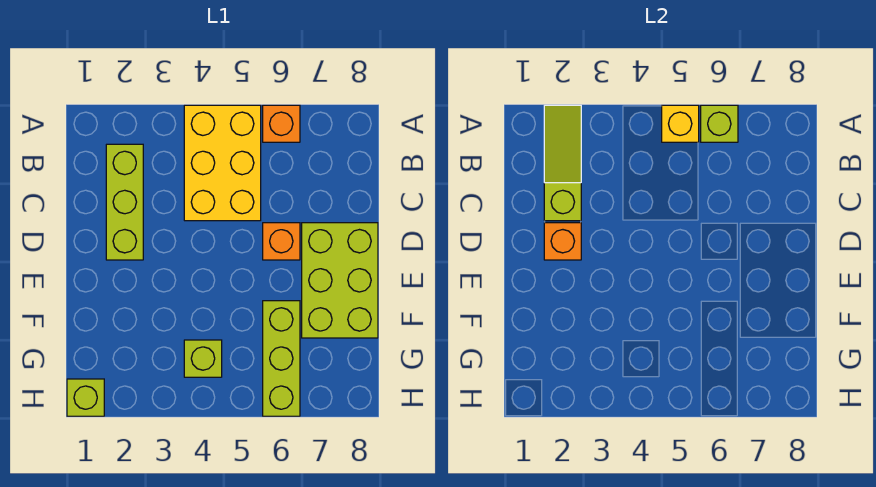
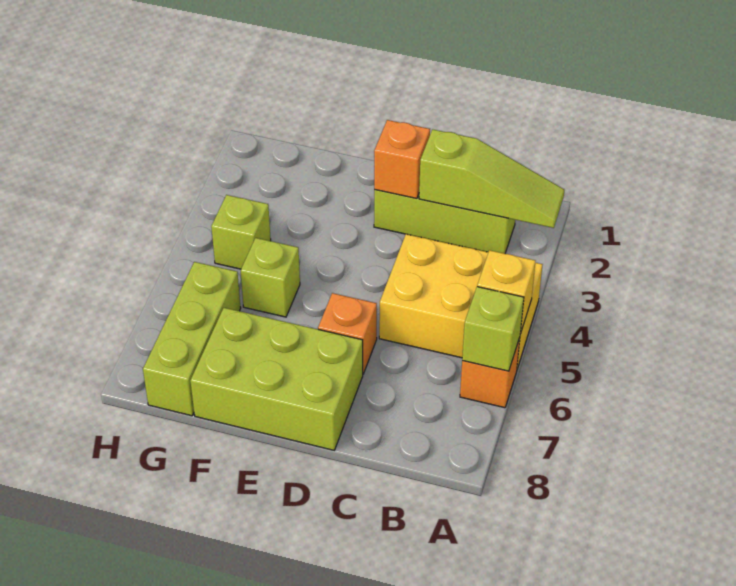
lime brick F6:H6 level 1 -> lime brick G6:G8 level 1
lime brick H1 level 1 -> lime brick F5 level 1

